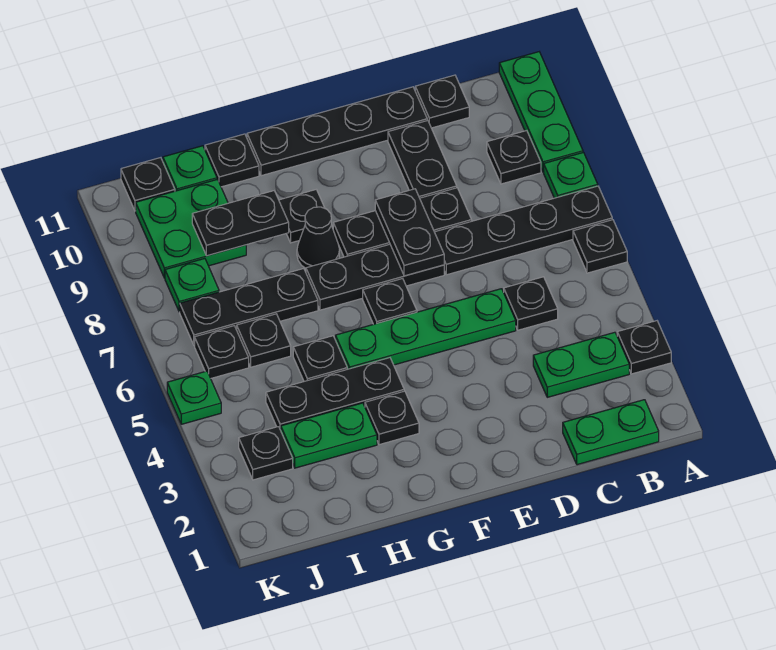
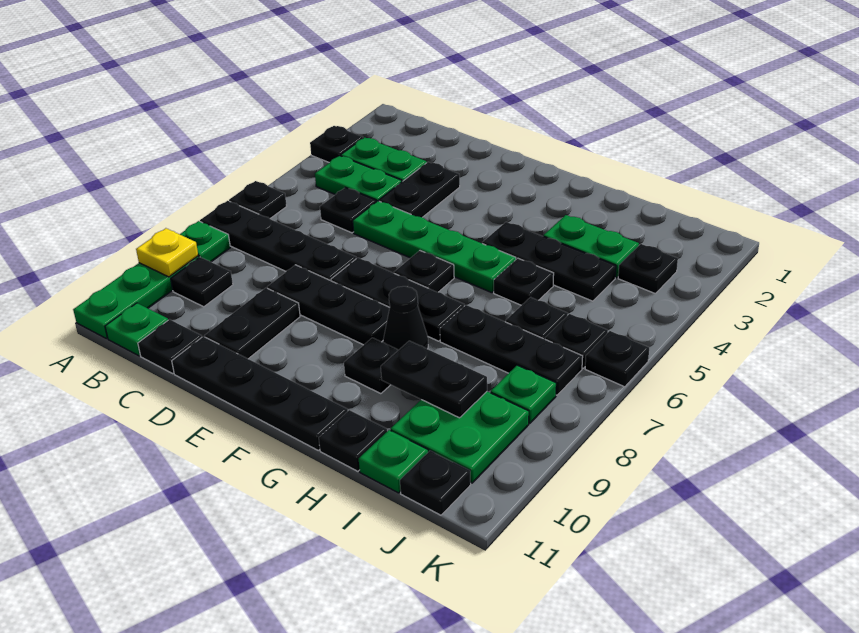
none -> yellow plate A9 level 2
green plate B1:C1 level 1 -> green plate B4:C4 level 1
black plate E7:E8 level 2 -> black plate D3:D4 level 1
black plate G3 level 1 -> black plate K6 level 1
green plate K5 level 1 -> green plate B11 level 1

